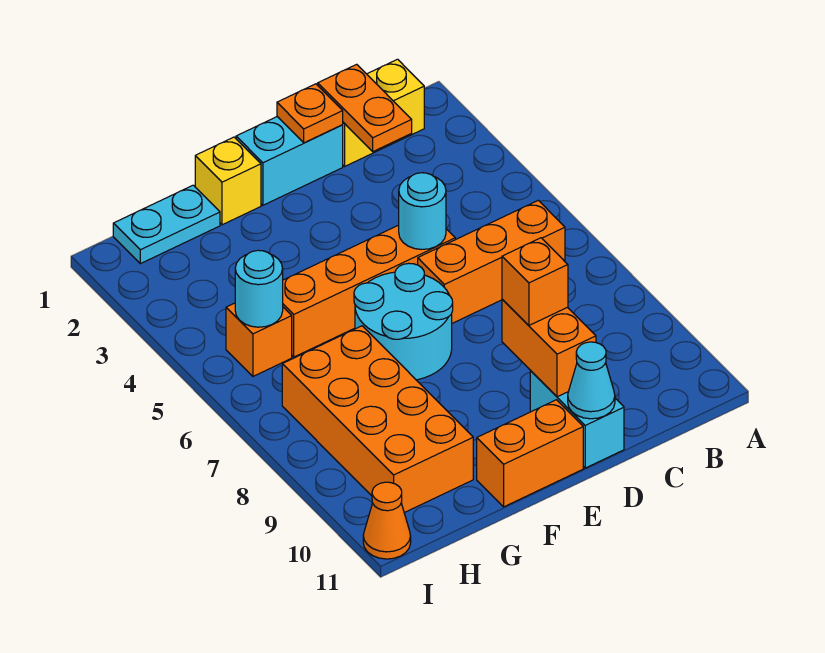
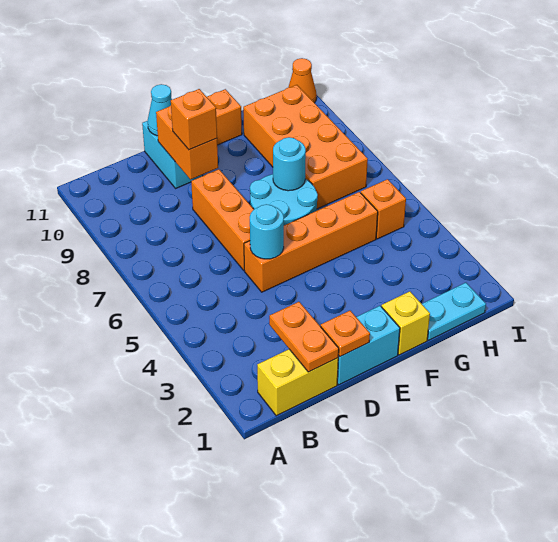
orange brick B6:D6 level 1 -> orange brick D6:D8 level 1
cyan round brick H5 level 2 -> cyan round brick F7 level 2

